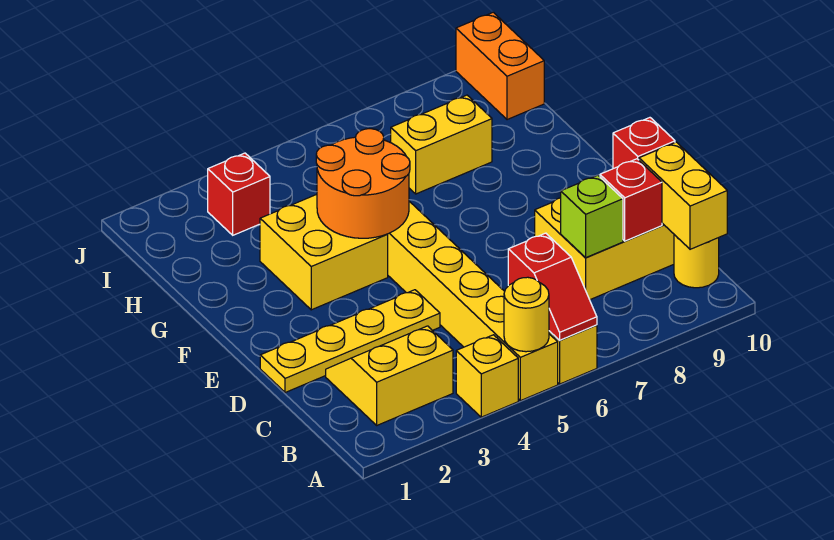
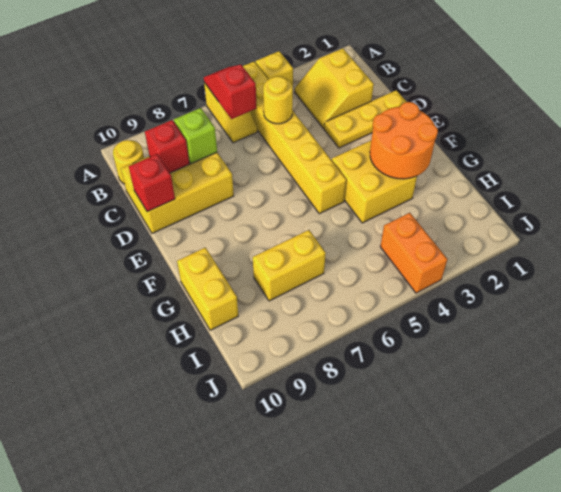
yellow round brick A5 level 2 -> yellow round brick C5 level 2
yellow slope B2:C3 level 1 top B -> yellow slope B2:C3 level 1 top 2
yellow brick B10:C10 level 2 -> yellow brick G10:H10 level 1
yellow plate D1:D4 level 1 -> yellow plate D1:D3 level 1
orange round brick F4:G5 level 2 -> orange round brick F2:G3 level 2
red brick I3 level 1 -> none
orange brick I10:J10 level 1 -> orange brick I4:J4 level 1

